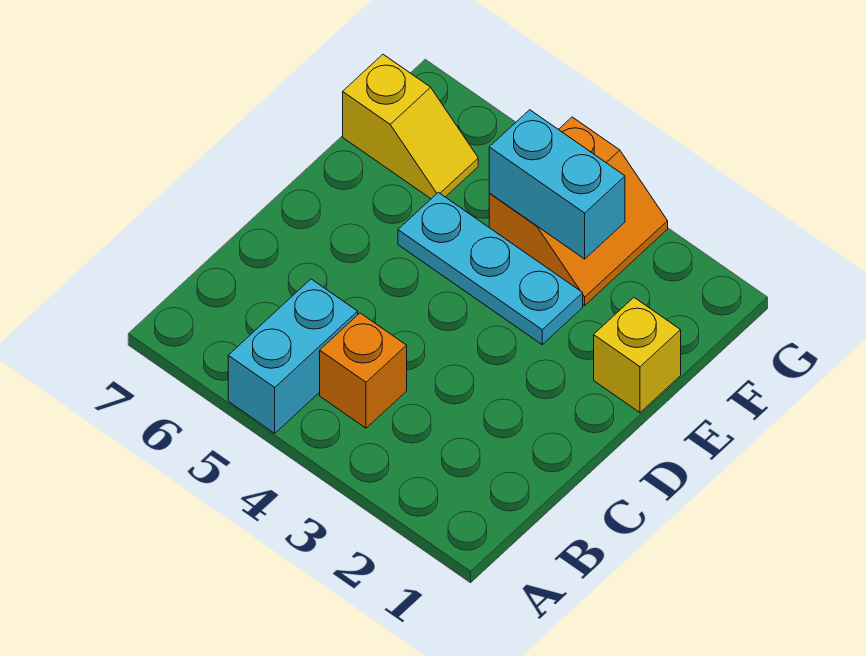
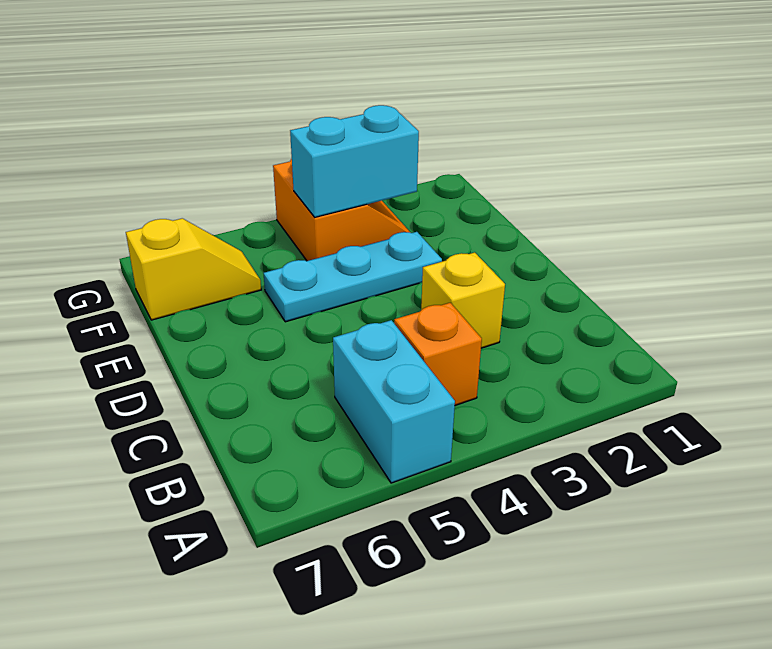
yellow brick E1 level 1 -> yellow brick C3 level 1

